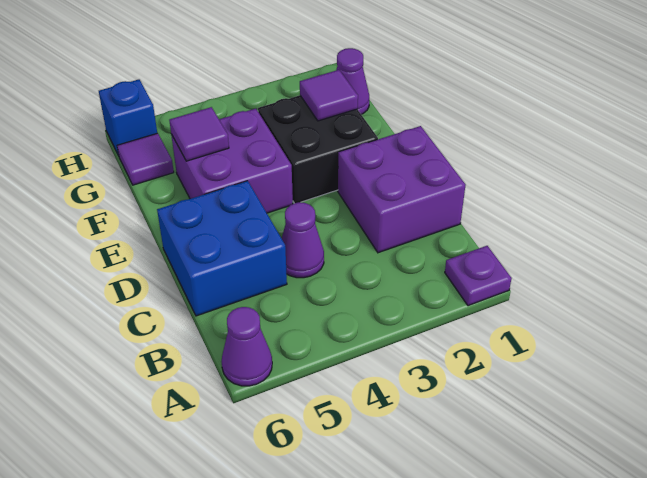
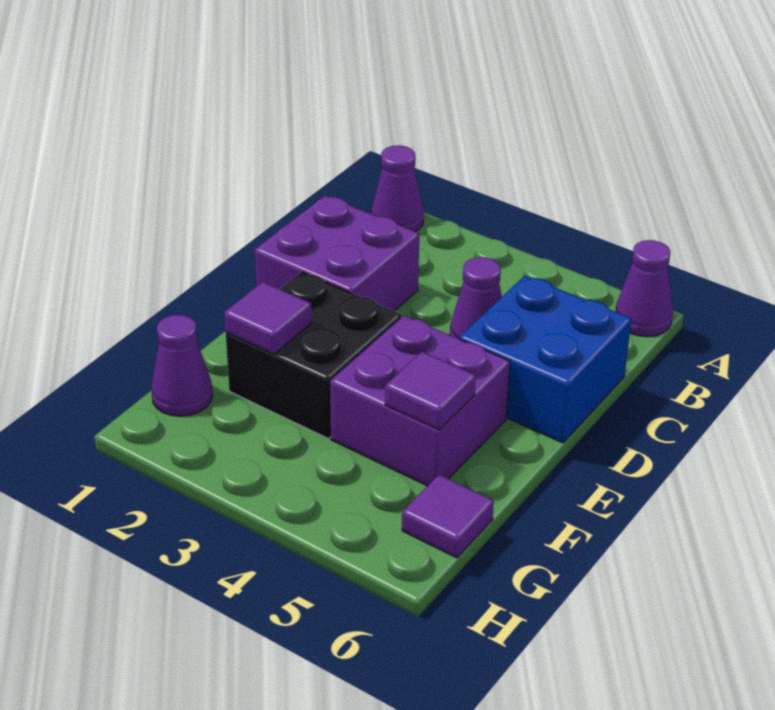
purple plate A1 level 1 -> purple cone A1 level 1
blue brick H6 level 1 -> none

